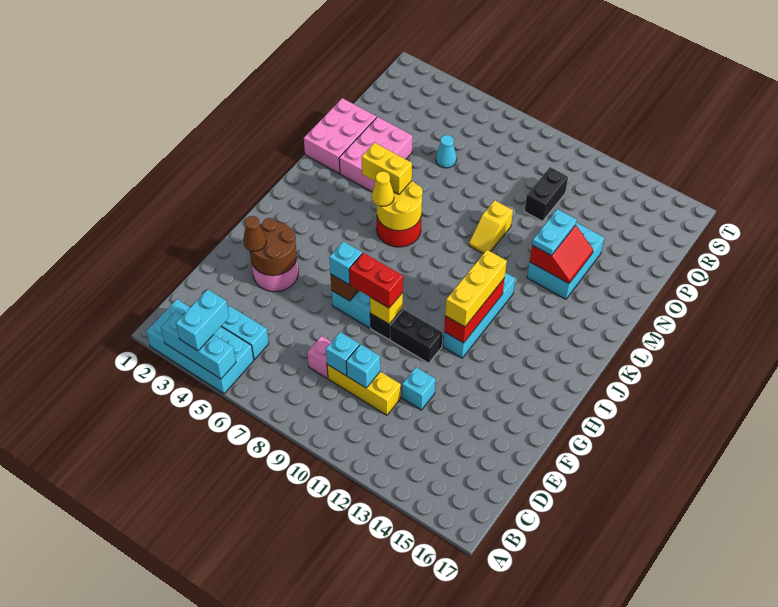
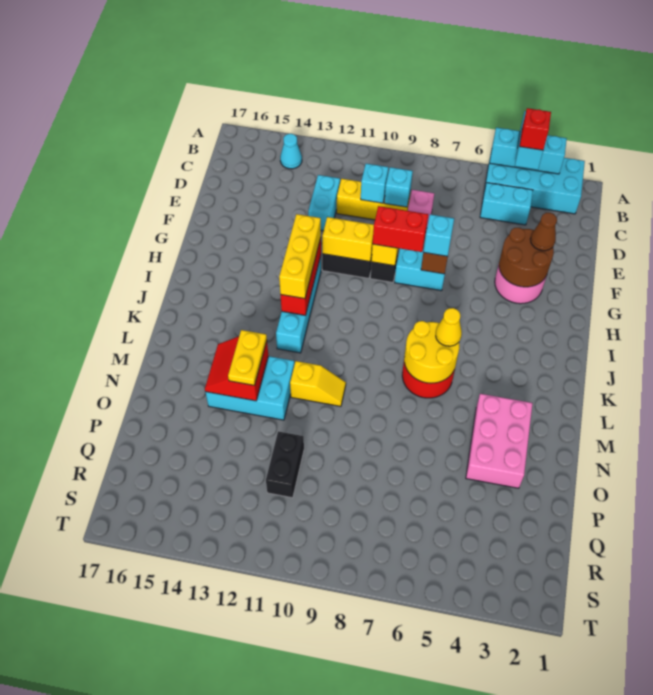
none -> red brick B4 level 4
cyan brick E12 level 1 -> cyan brick D12:E12 level 1
yellow brick L5:L6 level 3 -> yellow brick G10:G11 level 2
pink brick M1:O2 level 1 -> none
yellow slope M10:N10 level 1 top N -> yellow slope M10:M11 level 1 top 11
cyan brick M13:O14 level 1 -> cyan brick M12:N14 level 1
cyan plate M13:N13 level 3 -> yellow plate M13:N13 level 3
cyan cone P6 level 1 -> cyan cone B14 level 1

